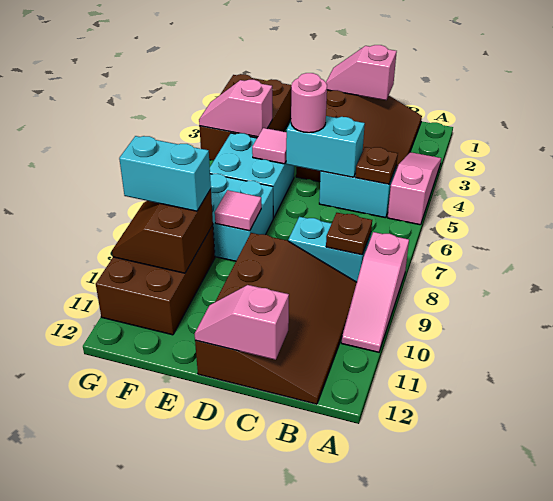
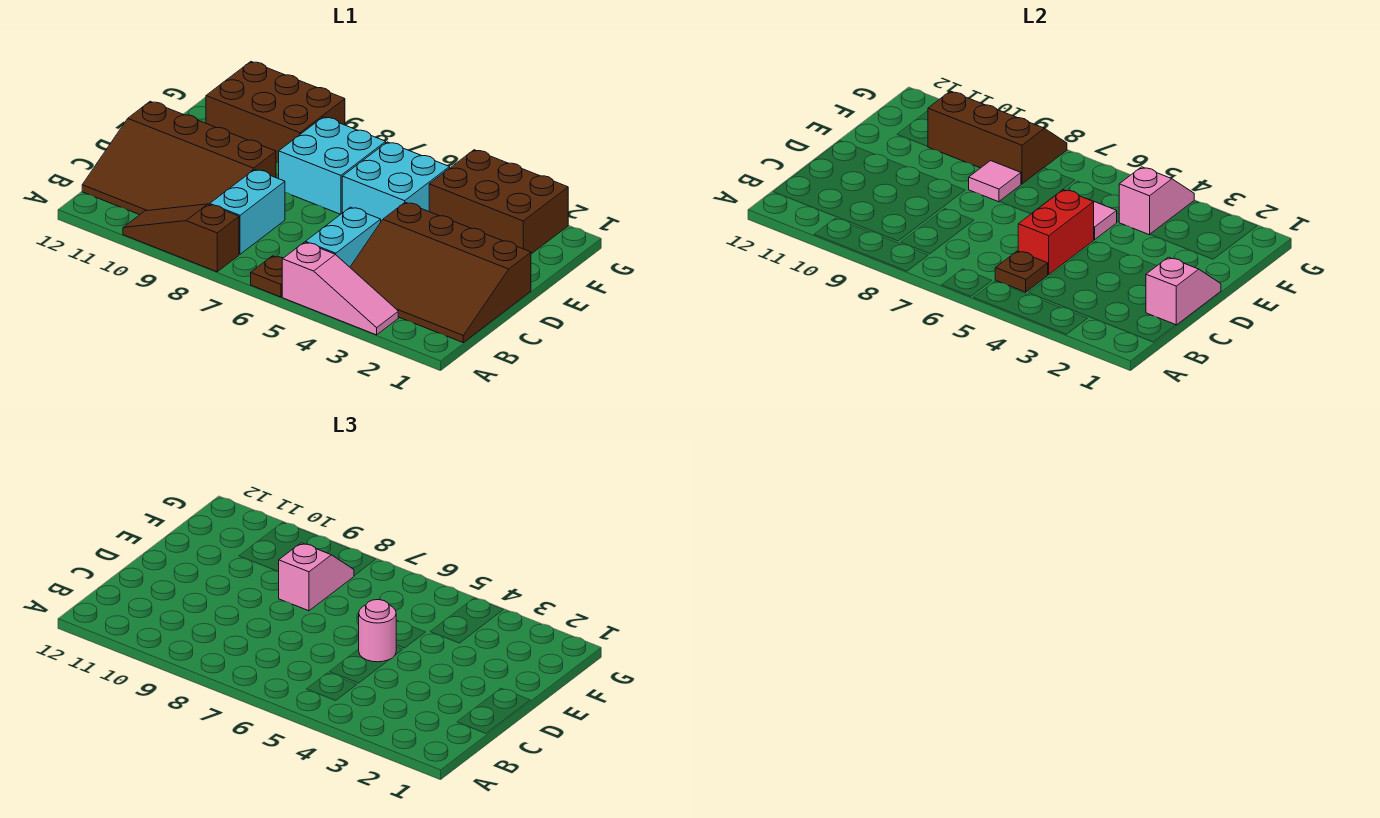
pink slope A8:A10 level 1 top 8 -> brown slope A8:A10 level 1 top 8
brown plate B8 level 2 -> brown plate A6 level 1
cyan brick C5:D5 level 2 -> red brick C5:D5 level 2
pink slope C12:D12 level 2 top C -> pink slope E8:F8 level 3 top E
brown slope F9:G10 level 2 top F -> brown slope F8:G10 level 2 top F
cyan brick F9:G9 level 3 -> none

